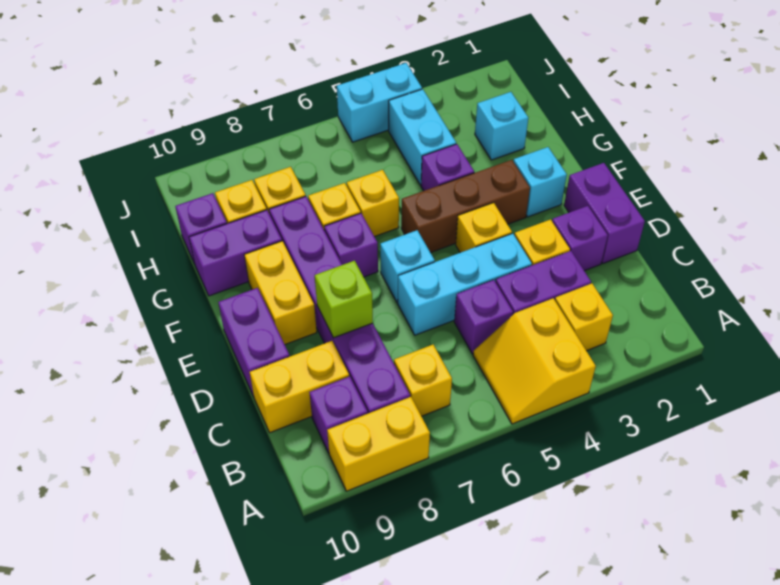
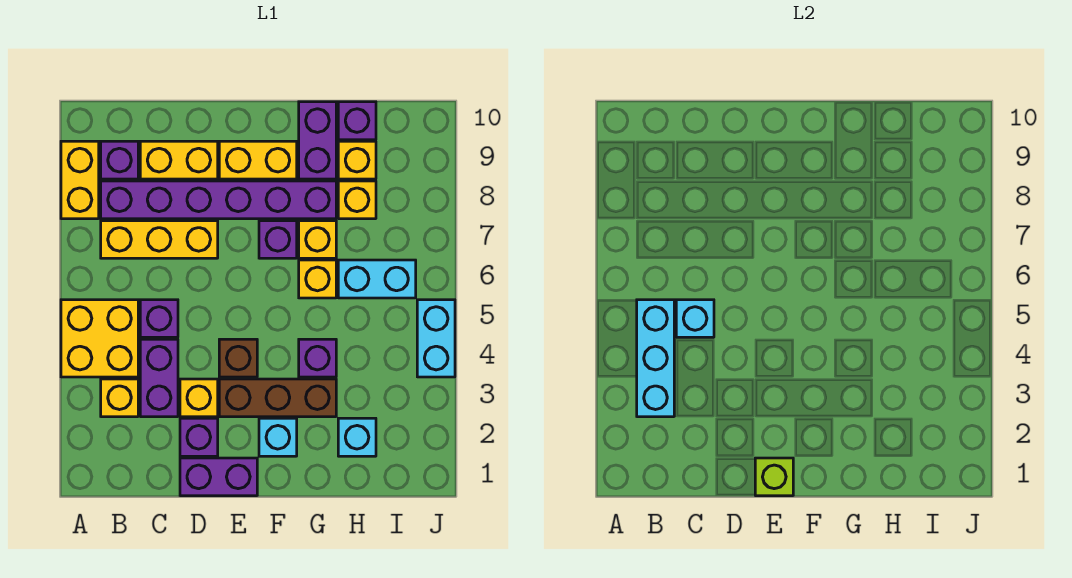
yellow slope A4:B5 level 1 top 4 -> yellow brick A4:B5 level 1
yellow brick B7 level 1 -> yellow brick B7:D7 level 1
yellow brick C9:C10 level 1 -> yellow brick C9:D9 level 1
cyan brick D4:D6 level 1 -> cyan brick B3:B5 level 2
lime brick D8 level 2 -> lime brick E1 level 2
purple brick D10:E10 level 1 -> none
yellow brick E4 level 1 -> brown brick E4 level 1
cyan brick E6 level 1 -> cyan brick C5 level 2
brown brick F3:F5 level 1 -> brown brick E3:G3 level 1
cyan brick H4:I4 level 1 -> cyan brick H6:I6 level 1

